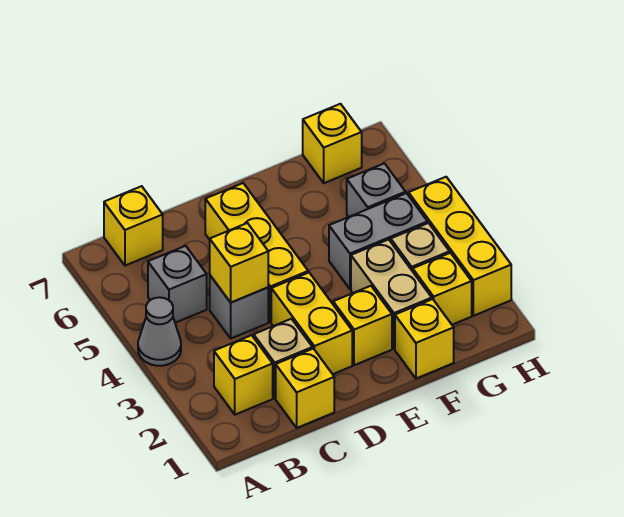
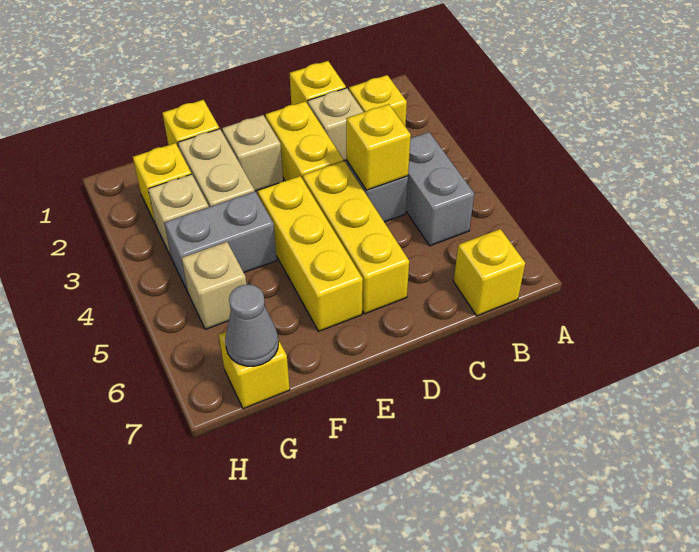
grey cone A4 level 1 -> grey cone G7 level 2
grey brick B5 level 1 -> grey brick B4:B5 level 1
yellow brick E2 level 1 -> tan brick E2 level 1
grey brick G5 level 1 -> tan brick G5 level 1
yellow brick H2:H4 level 1 -> yellow brick E4:E6 level 1

